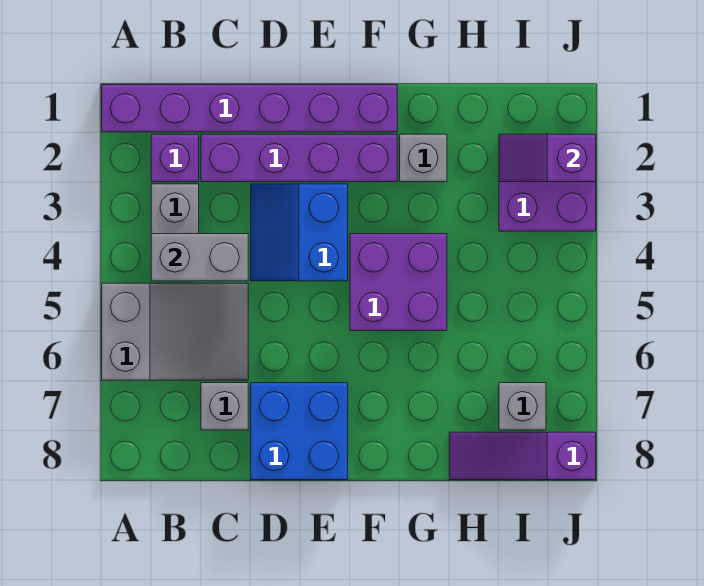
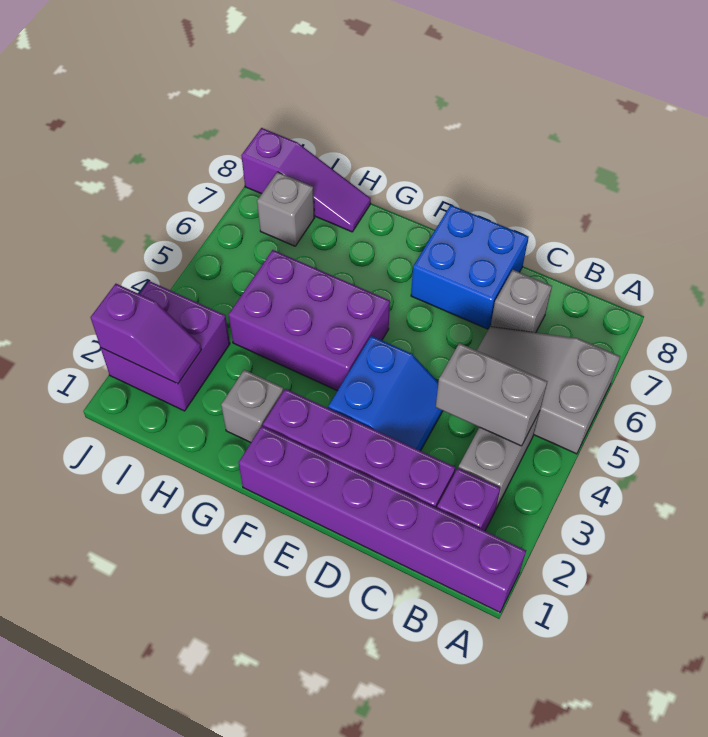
purple brick F4:G5 level 1 -> purple brick F4:H5 level 1

